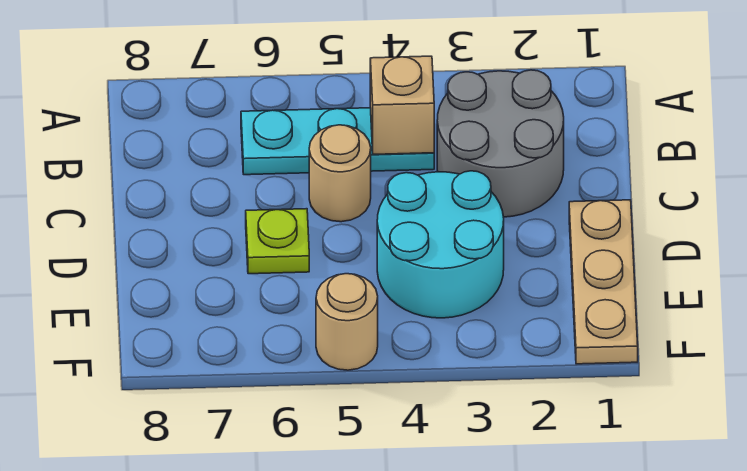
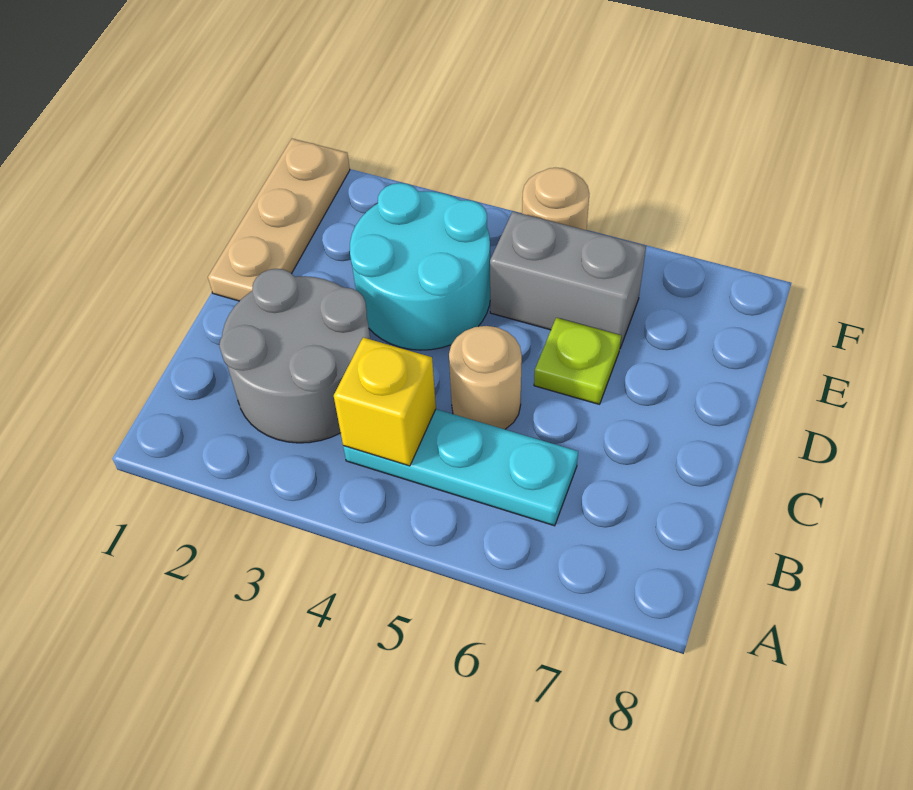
tan brick B4 level 2 -> yellow brick B4 level 2
none -> grey brick E5:E6 level 1

